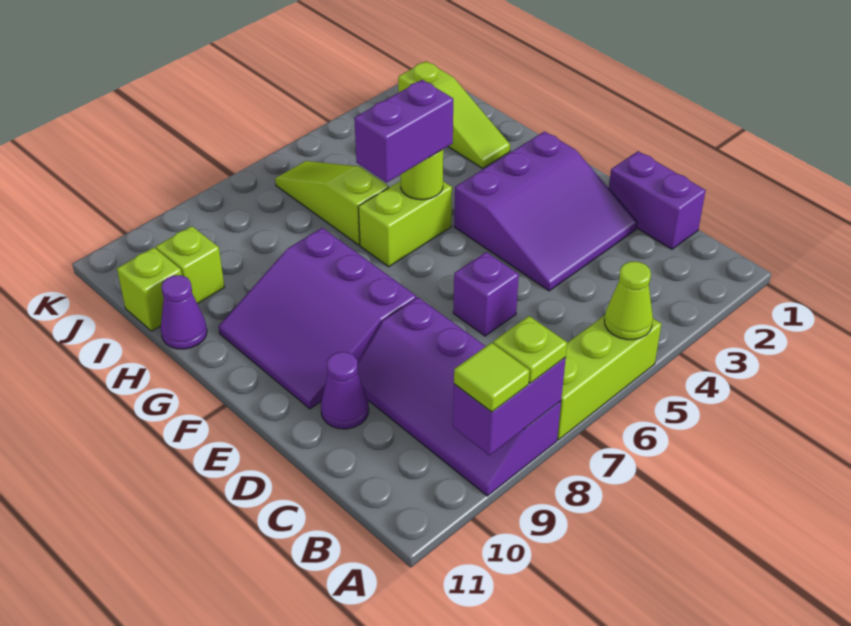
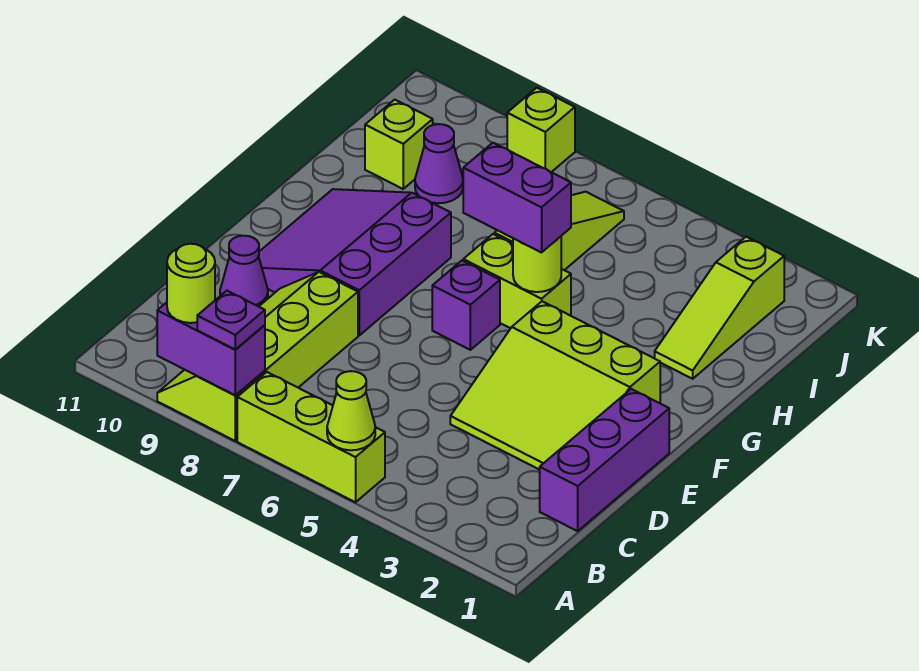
purple slope A8:D9 level 1 top 8 -> lime slope A8:D9 level 1 top 8
lime plate A8 level 3 -> purple plate A8 level 3
lime tile A9 level 3 -> lime round brick A9 level 3
purple brick C1:D1 level 1 -> purple brick C1:E1 level 1
purple slope D2:F4 level 1 top F -> lime slope D2:F4 level 1 top F
purple brick D6 level 1 -> purple brick F6 level 1
purple cone H11 level 1 -> purple cone I9 level 1
lime brick I11 level 1 -> lime brick K8 level 1

